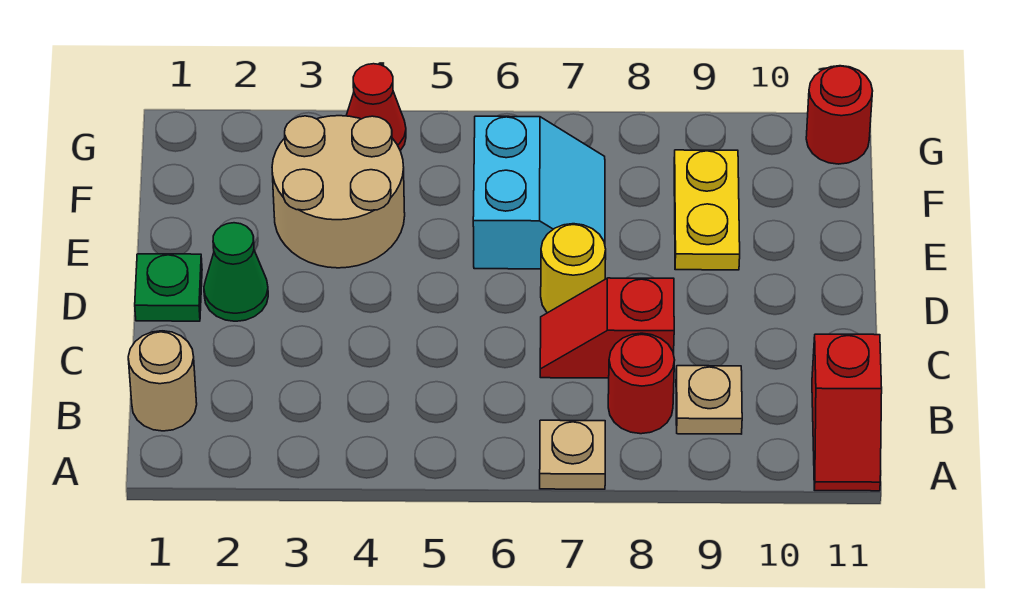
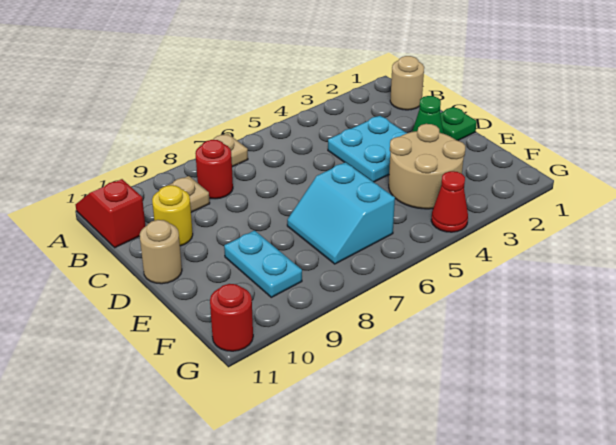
none -> cyan plate C3:D4 level 1
red slope C7:C8 level 1 top 8 -> none
yellow round brick D7 level 1 -> yellow round brick C10 level 1
none -> tan round brick D11 level 1
yellow plate E9:F9 level 1 -> cyan plate E9:F9 level 1

